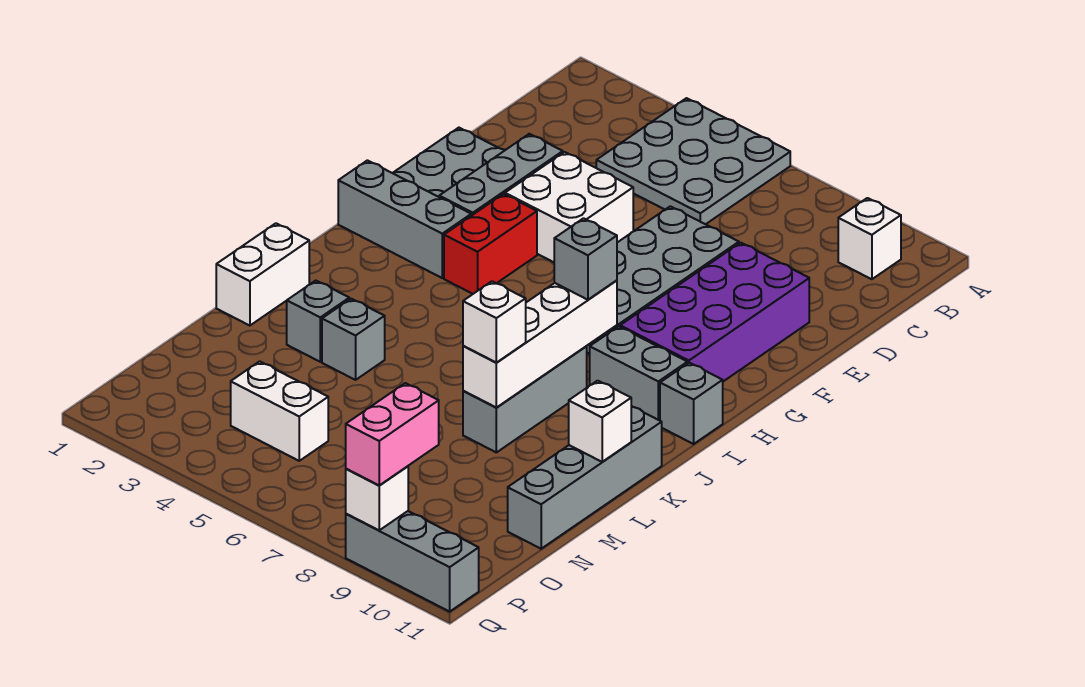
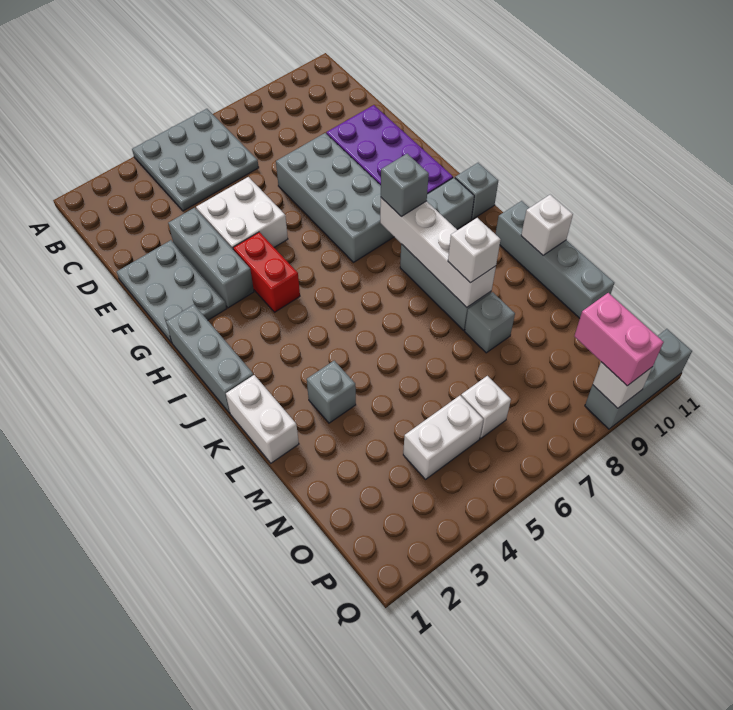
white brick B10 level 1 -> white brick O6 level 1
grey brick H1:H3 level 1 -> grey brick H1:J1 level 1
grey brick L4 level 1 -> grey brick M8 level 1

